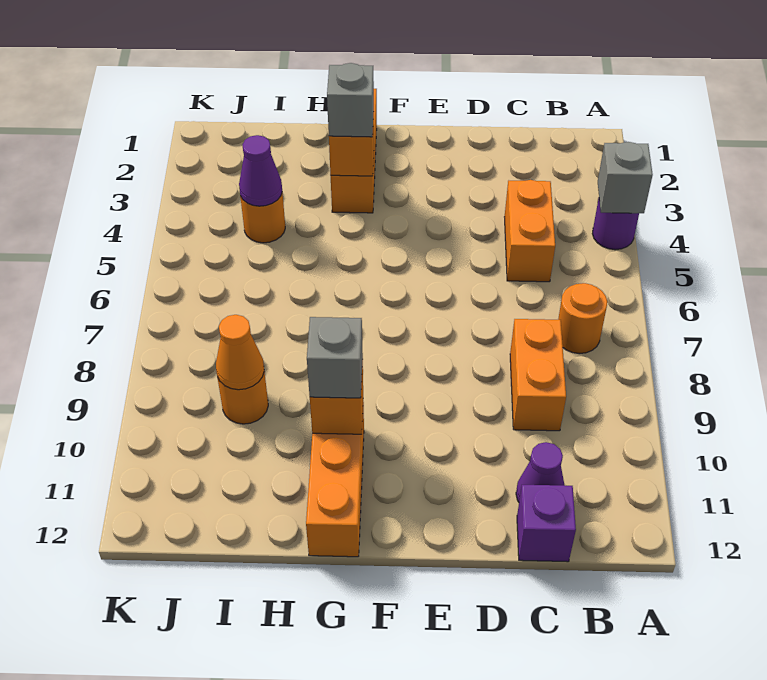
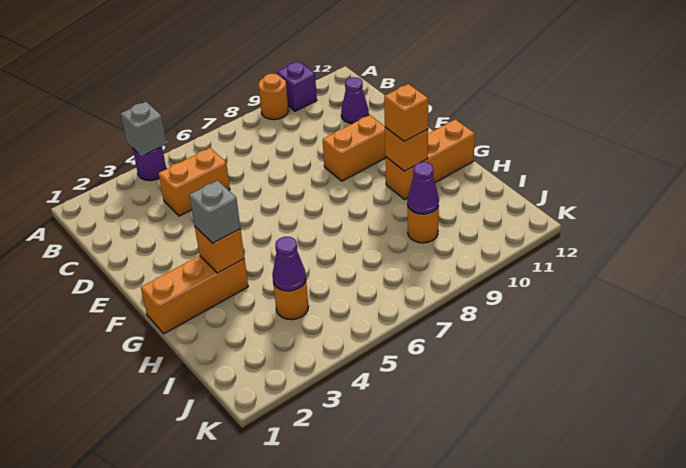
orange round brick B7 level 1 -> orange round brick A9 level 1
orange brick C8:C9 level 1 -> orange brick E9:E10 level 1
purple brick C12 level 1 -> purple brick A10 level 1
grey brick G10 level 3 -> orange brick G10 level 3
orange cone I9 level 2 -> purple cone I9 level 2

